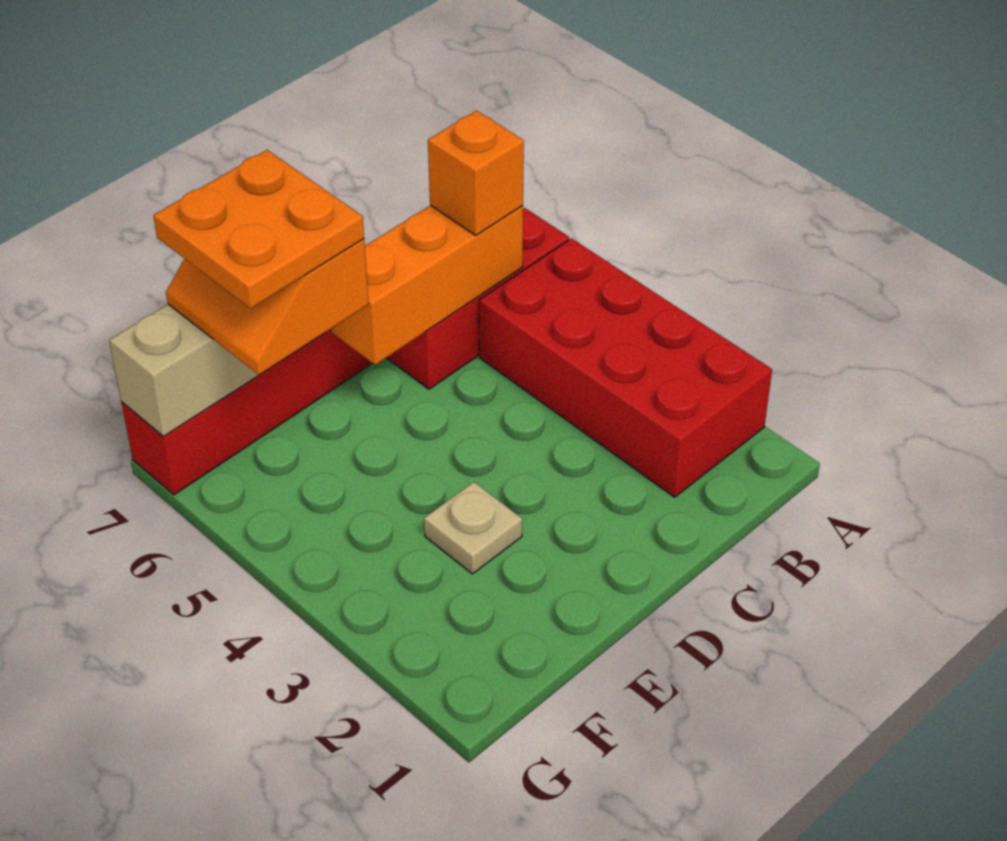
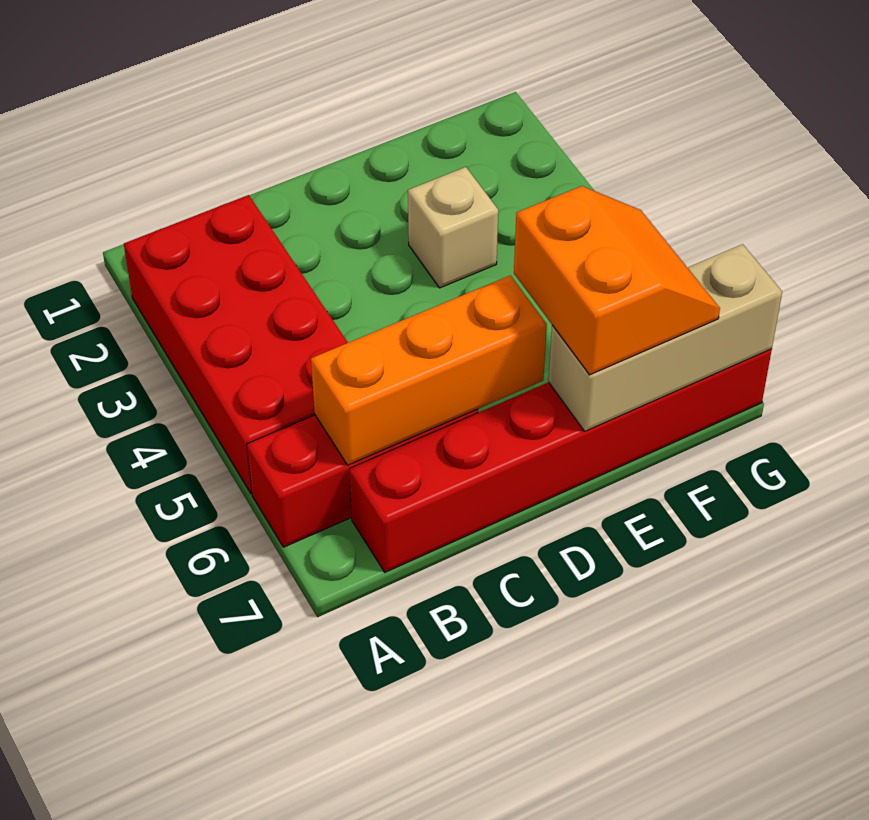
orange brick B6 level 3 -> none
tan plate E3 level 1 -> tan brick E3 level 1
orange plate E6:F7 level 4 -> none

